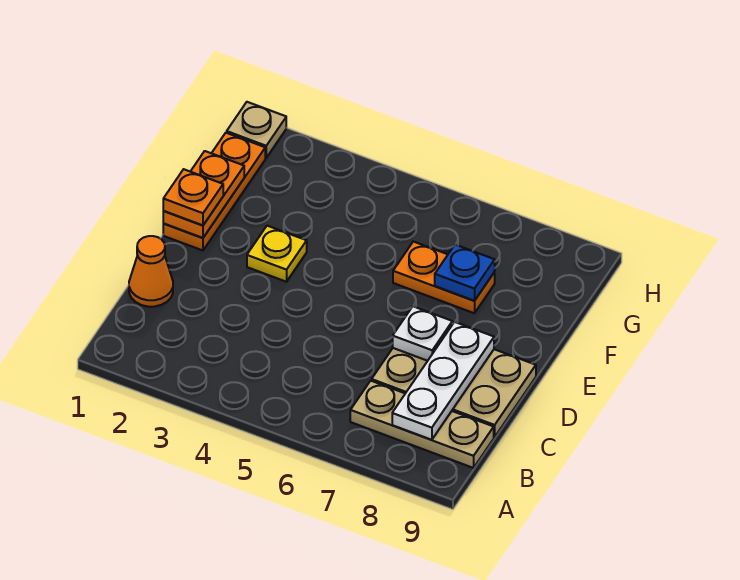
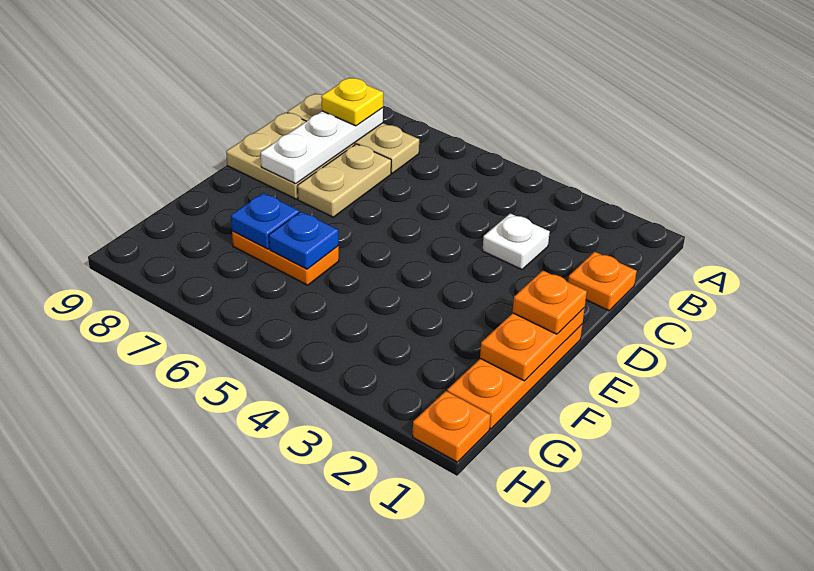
orange cone C1 level 1 -> orange plate C1 level 1
white plate D7 level 2 -> white plate C3 level 1
yellow plate E3 level 1 -> yellow plate B8 level 3
none -> blue plate F6 level 2
tan plate H1 level 1 -> orange plate H1 level 1

